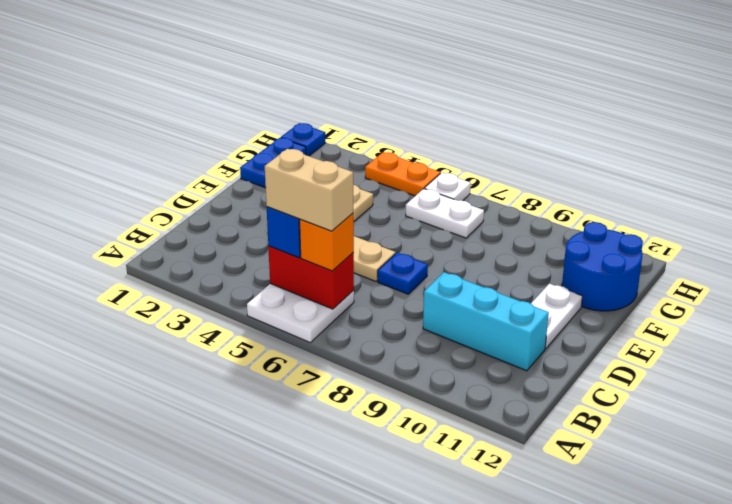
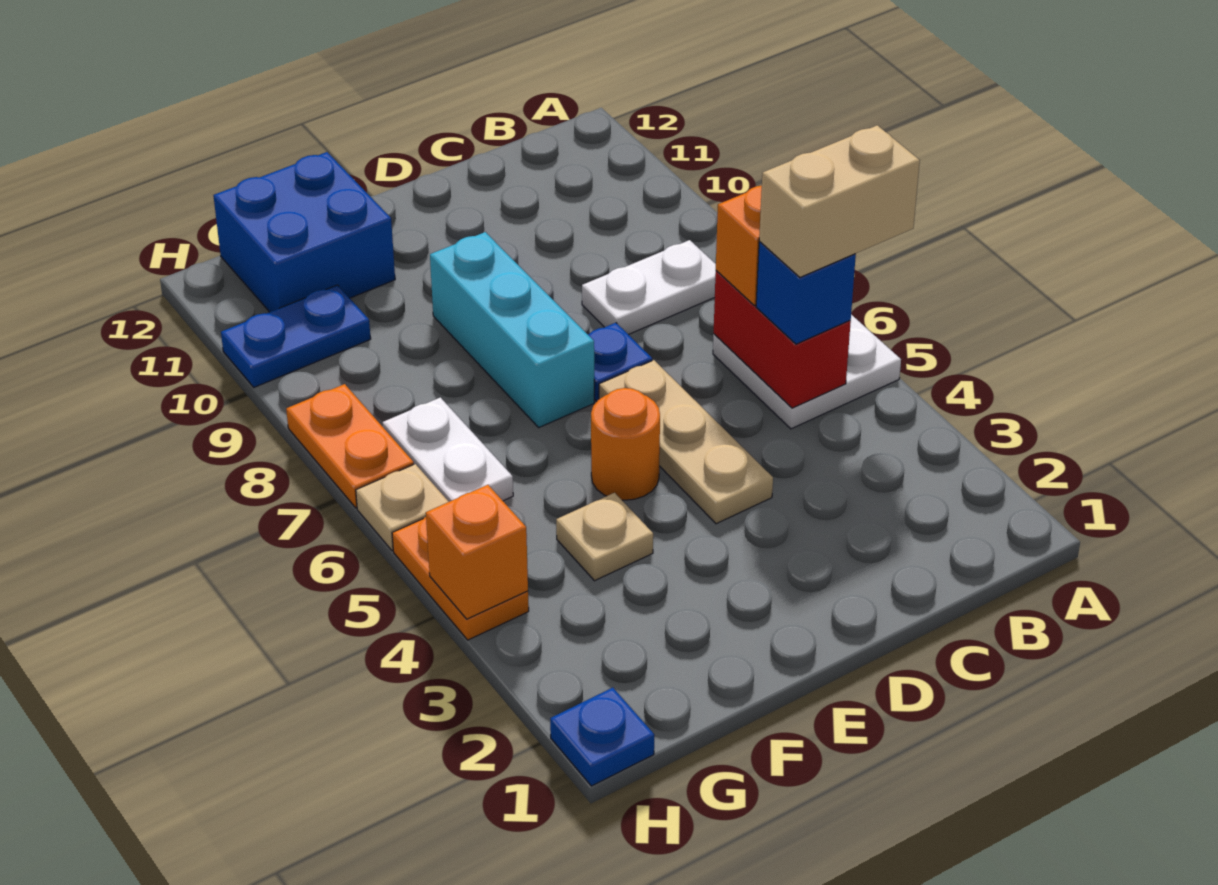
tan brick B5:B6 level 4 -> tan brick A5:B5 level 4
cyan brick C9:C11 level 1 -> cyan brick E7:E9 level 1
white plate D11:E11 level 1 -> white plate B8:C8 level 1
none -> orange round brick E5 level 1
blue plate F1:G1 level 1 -> blue plate G10:H10 level 1
blue round brick F11:G12 level 1 -> blue brick F11:G12 level 1
none -> orange brick H4 level 2
white plate H6 level 1 -> tan plate H6 level 1
none -> orange plate H7:H8 level 1

